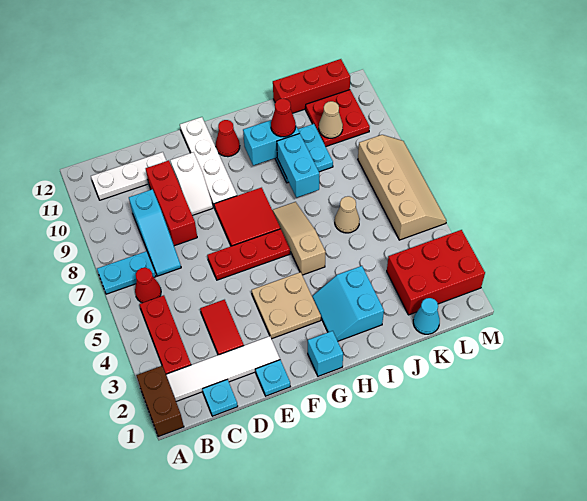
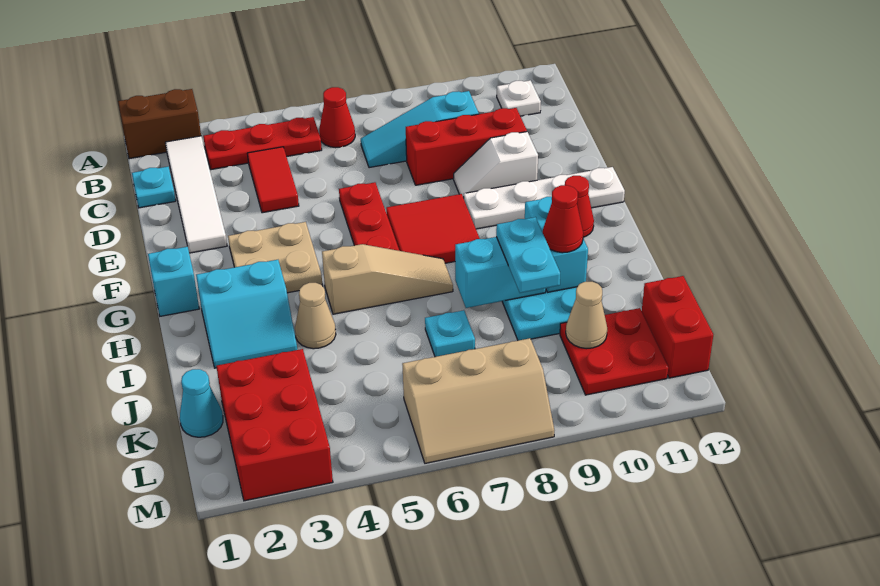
cyan plate A7:B7 level 1 -> cyan plate I9:J9 level 3
white plate B11:D11 level 1 -> white plate B11 level 1
red tile D3:D4 level 1 -> red tile C4:D4 level 1
cyan plate E1 level 1 -> cyan plate J7 level 1
cyan slope H2:I3 level 1 top I -> cyan slope H2:I3 level 1 top H
tan cone J6 level 1 -> tan cone I4 level 1
red brick J12:L12 level 1 -> red brick K12:L12 level 1
tan slope L5:M8 level 1 top L -> tan slope L6:M8 level 1 top L

